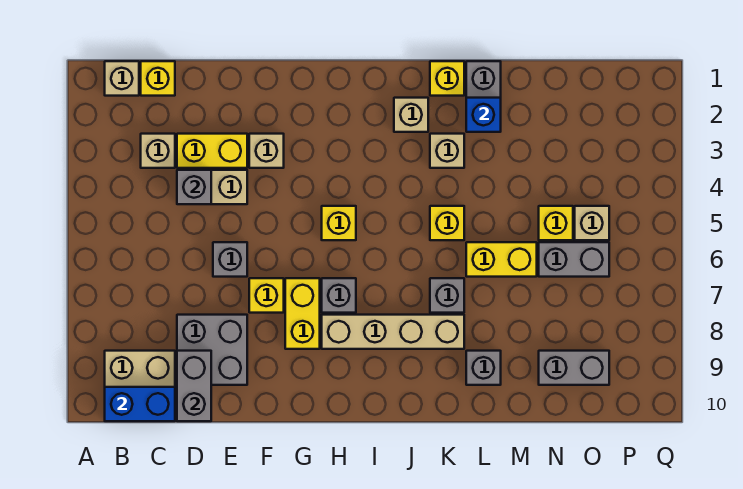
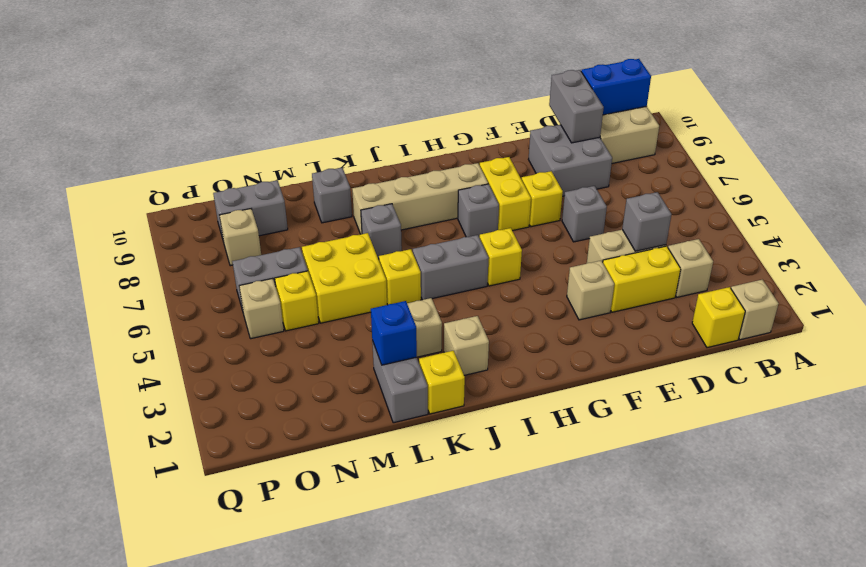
none -> grey brick I5:J5 level 1
yellow brick L6:M6 level 1 -> yellow brick L5:M6 level 1
none -> tan brick O8 level 1

